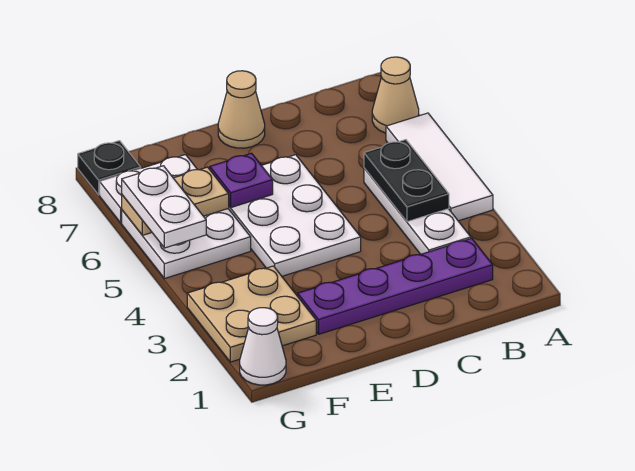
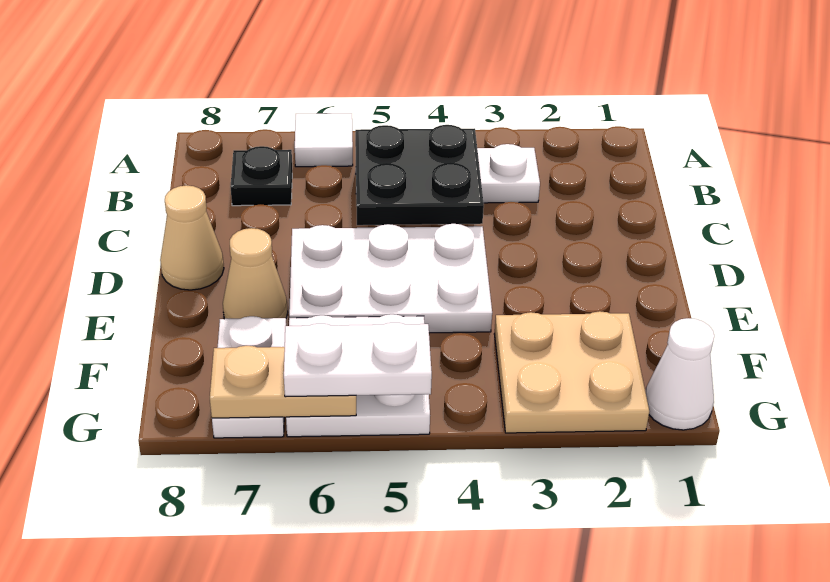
white tile A4:A6 level 1 -> white tile A6 level 1
tan cone A7 level 1 -> tan cone E7 level 1
purple plate B2:E2 level 1 -> none
black plate B4:B5 level 2 -> black plate B4:C5 level 2
purple plate E6 level 2 -> none
tan plate F6:G6 level 2 -> tan plate G6:G7 level 2
black plate G8 level 1 -> black plate B7 level 1

